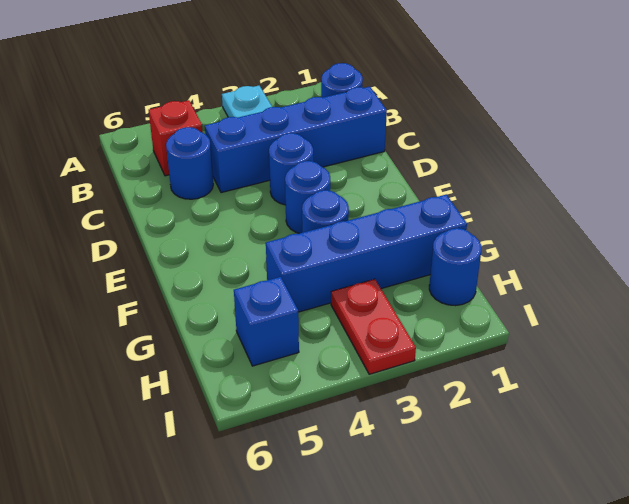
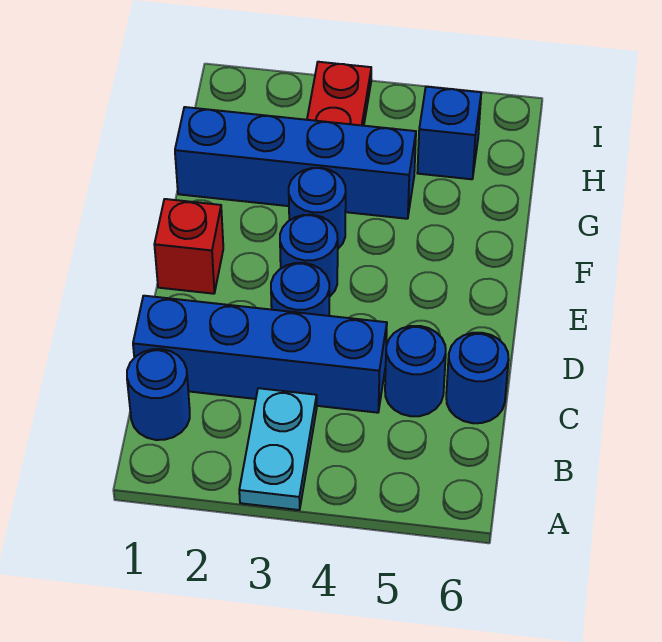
red brick B5 level 1 -> red brick E1 level 1
blue round brick H1 level 1 -> blue round brick C6 level 1

